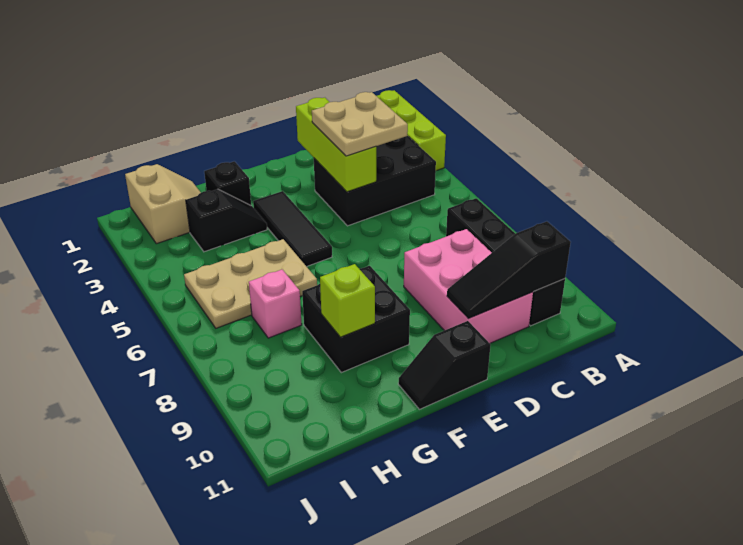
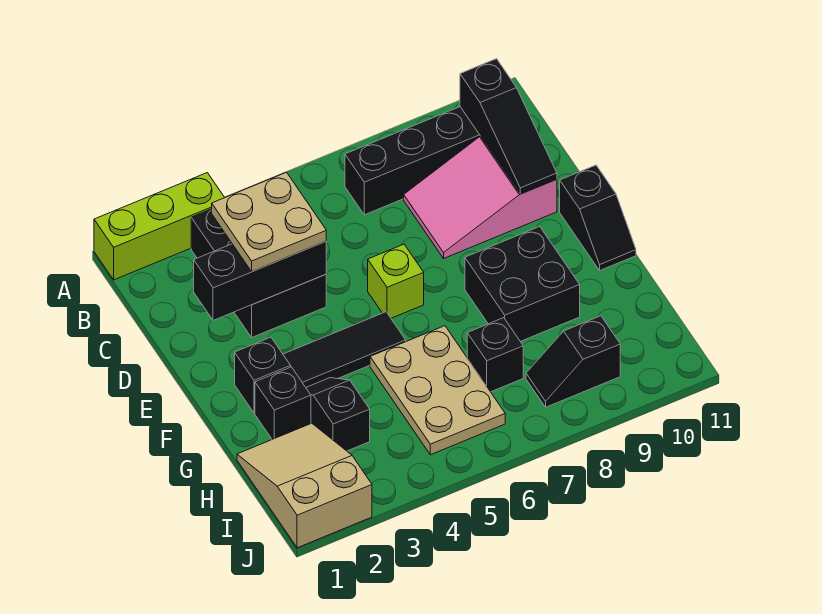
pink brick C8:D10 level 1 -> pink slope C8:D10 level 1 top 10
lime brick D2:D4 level 2 -> black brick D2:D4 level 2
none -> black brick F2 level 1
lime brick G9 level 2 -> lime brick E6 level 1
tan slope H1:I2 level 1 top I -> tan slope H1:J2 level 1 top J
pink brick H7 level 1 -> black brick H7 level 1
none -> black slope I8:I9 level 1 top 9

